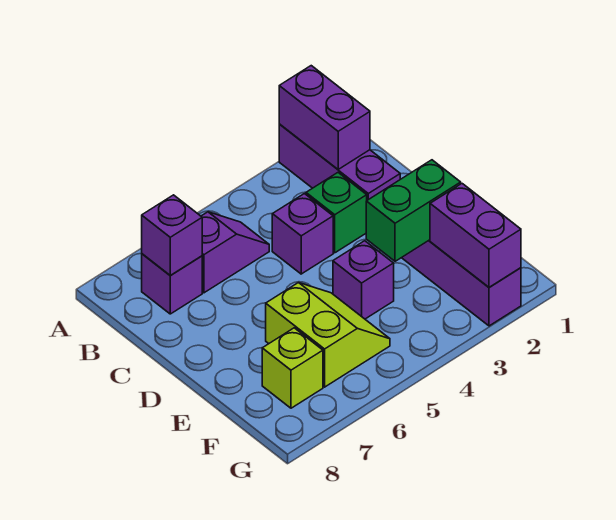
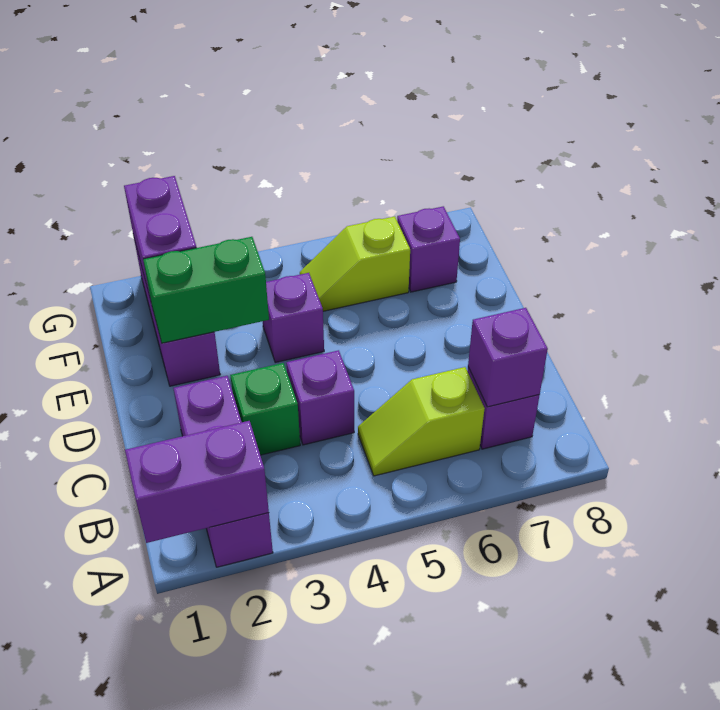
purple brick A2:B2 level 2 -> purple brick A1:A2 level 2
purple slope B5:B6 level 1 top 6 -> lime slope B5:B6 level 1 top 6
lime slope E5:F6 level 1 top 6 -> lime slope F5:F6 level 1 top 6
lime brick F7 level 1 -> purple brick F7 level 1

